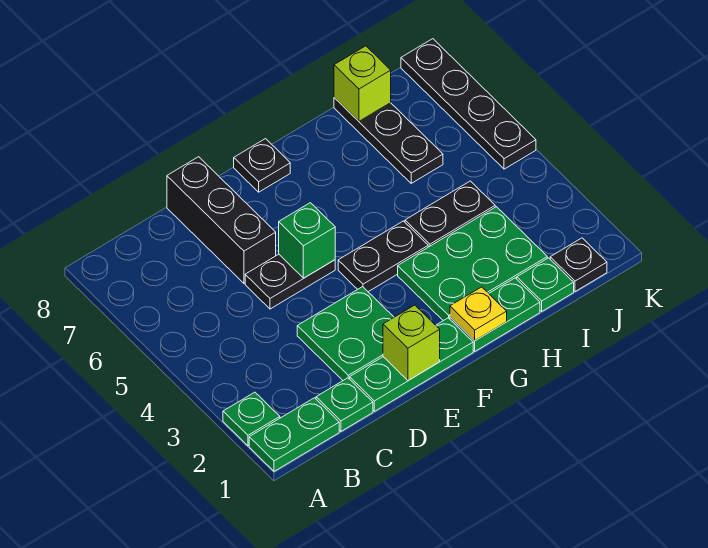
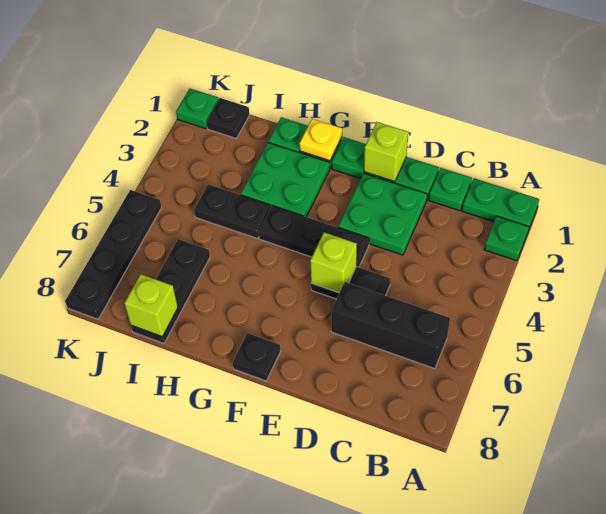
black brick D6:D8 level 1 -> black brick B6:D6 level 1
green brick E5 level 2 -> lime brick E5 level 2
black plate F4:G4 level 1 -> black plate E4:G4 level 1
green plate G2:I3 level 1 -> green plate G2:H3 level 1
green plate I1 level 1 -> green plate K1 level 1

